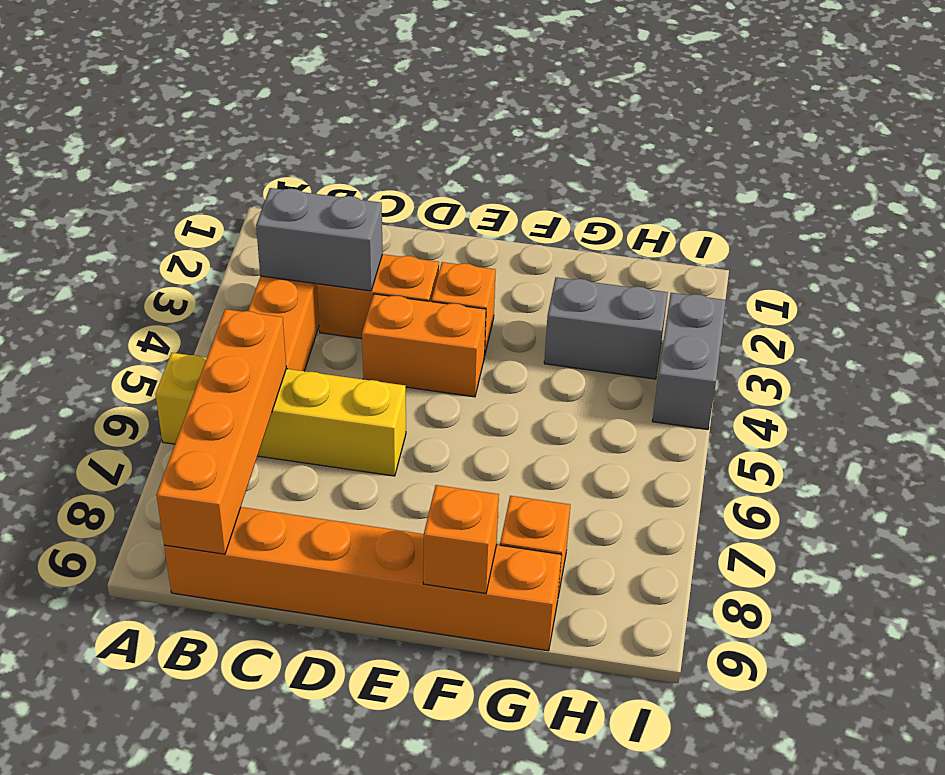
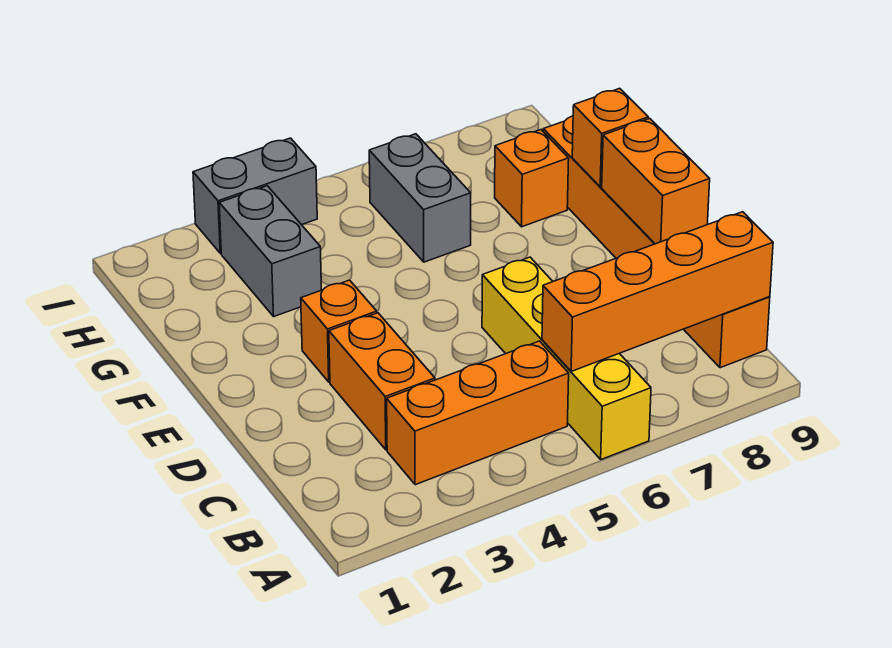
grey brick B3:C3 level 2 -> grey brick G6:H6 level 1
orange brick D4:E4 level 1 -> orange brick D9:E9 level 2

